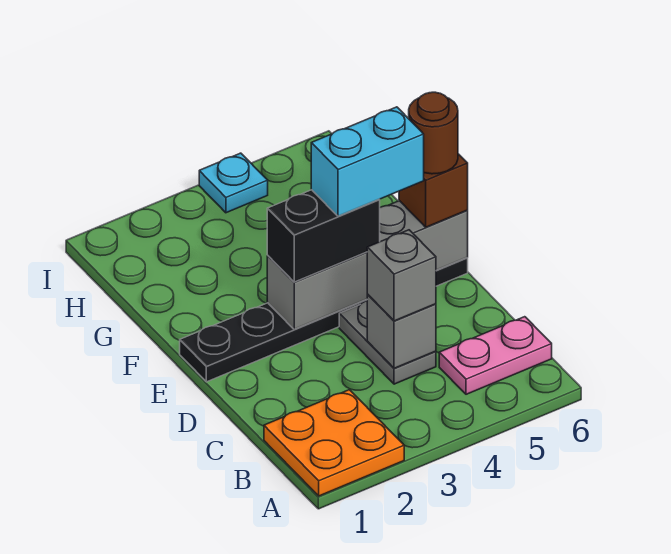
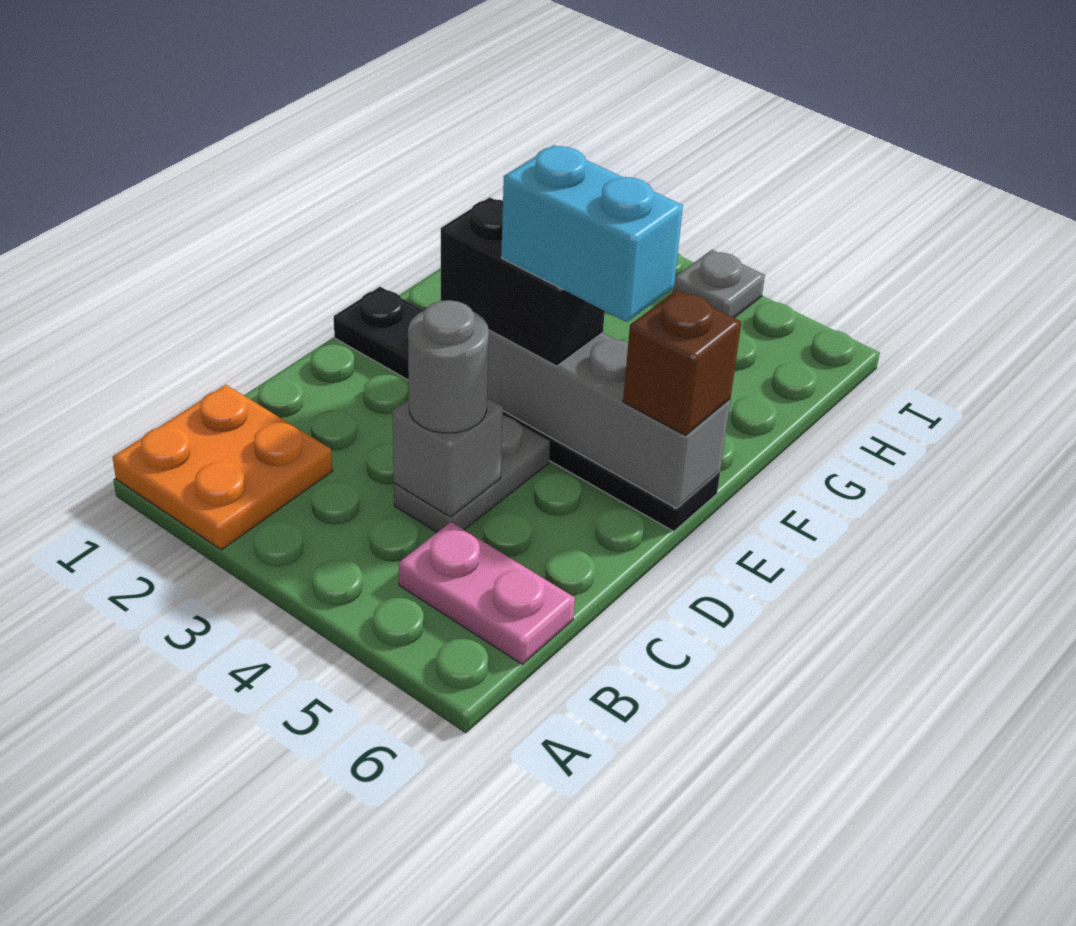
grey brick C4 level 3 -> grey round brick C4 level 3
brown round brick E6 level 4 -> none
cyan plate I4 level 1 -> grey plate I4 level 1

